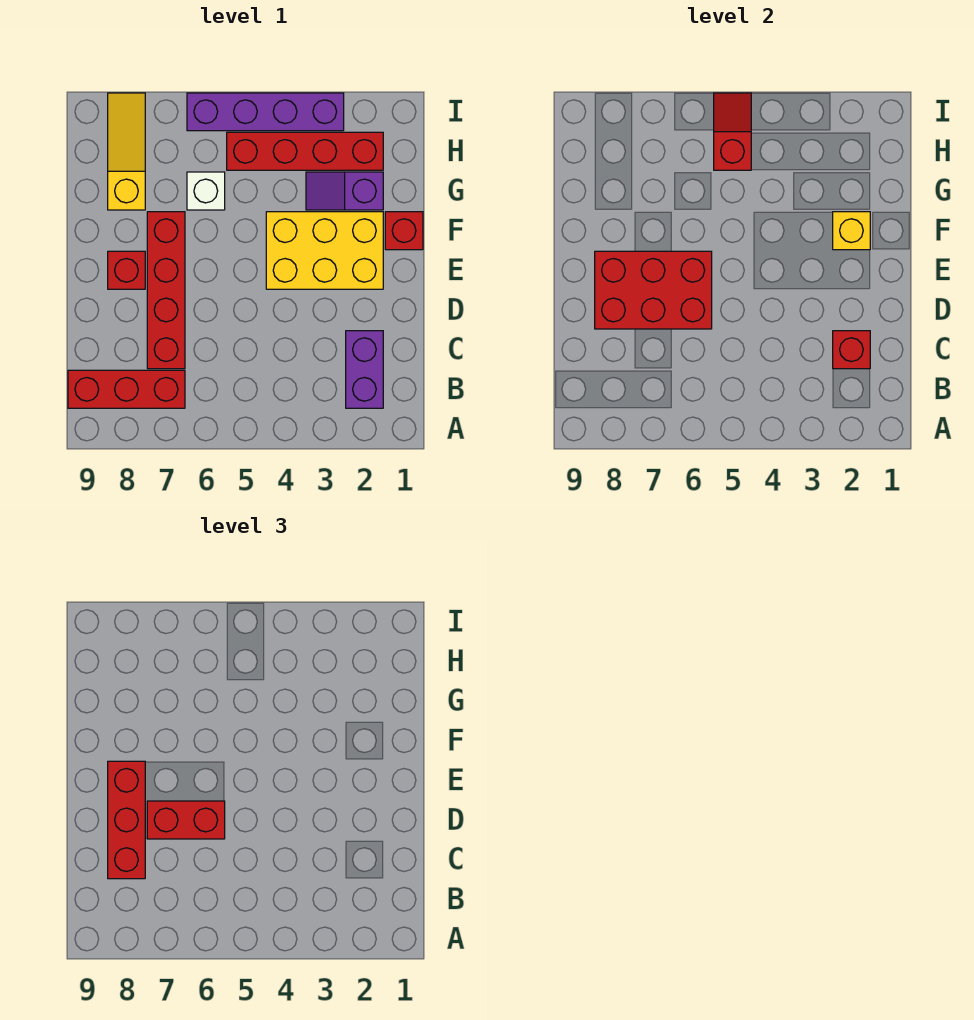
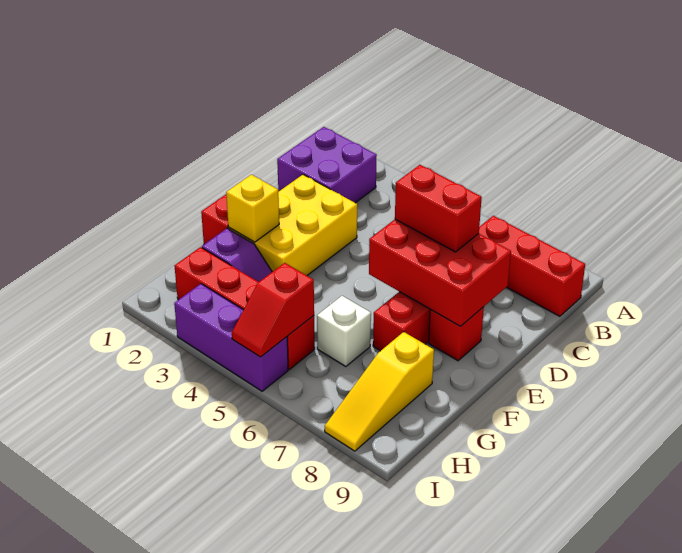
purple brick B2:C2 level 1 -> purple brick B1:C2 level 1
red brick C2 level 2 -> none
red brick C8:E8 level 3 -> none
yellow brick E2:F4 level 1 -> yellow brick D2:F3 level 1
purple brick I3:I6 level 1 -> purple brick I3:I5 level 1

